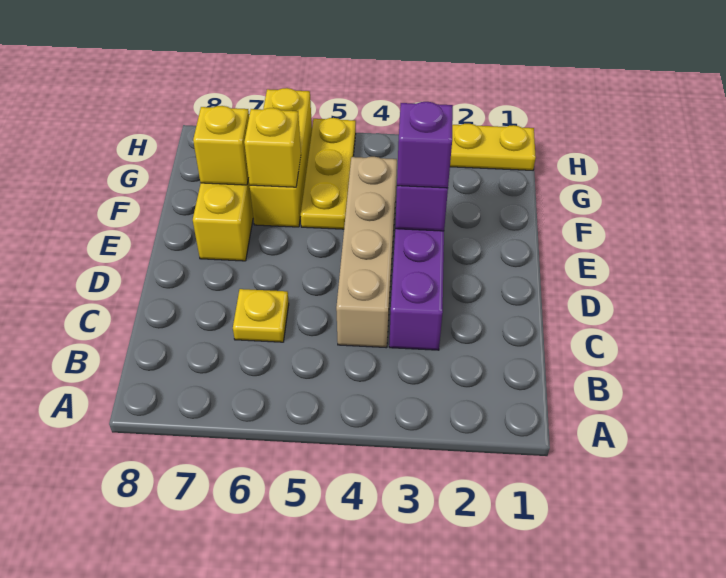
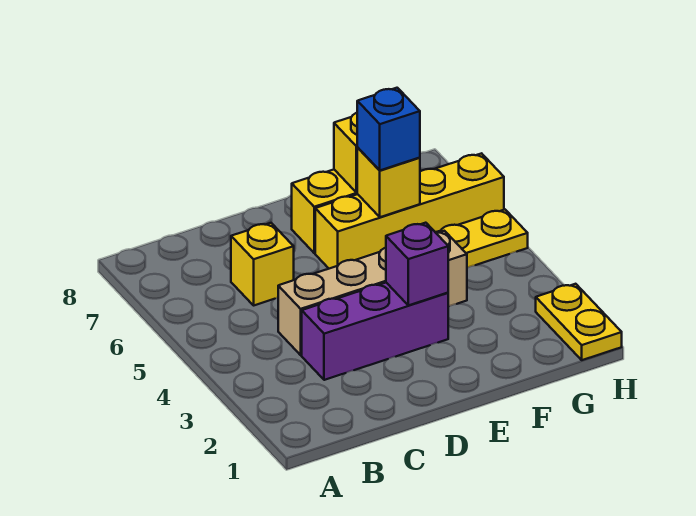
yellow plate C6 level 1 -> yellow brick C6 level 1
purple brick E3 level 3 -> none
yellow brick F6:H6 level 1 -> yellow brick E6:H6 level 1
none -> blue brick F6 level 3

